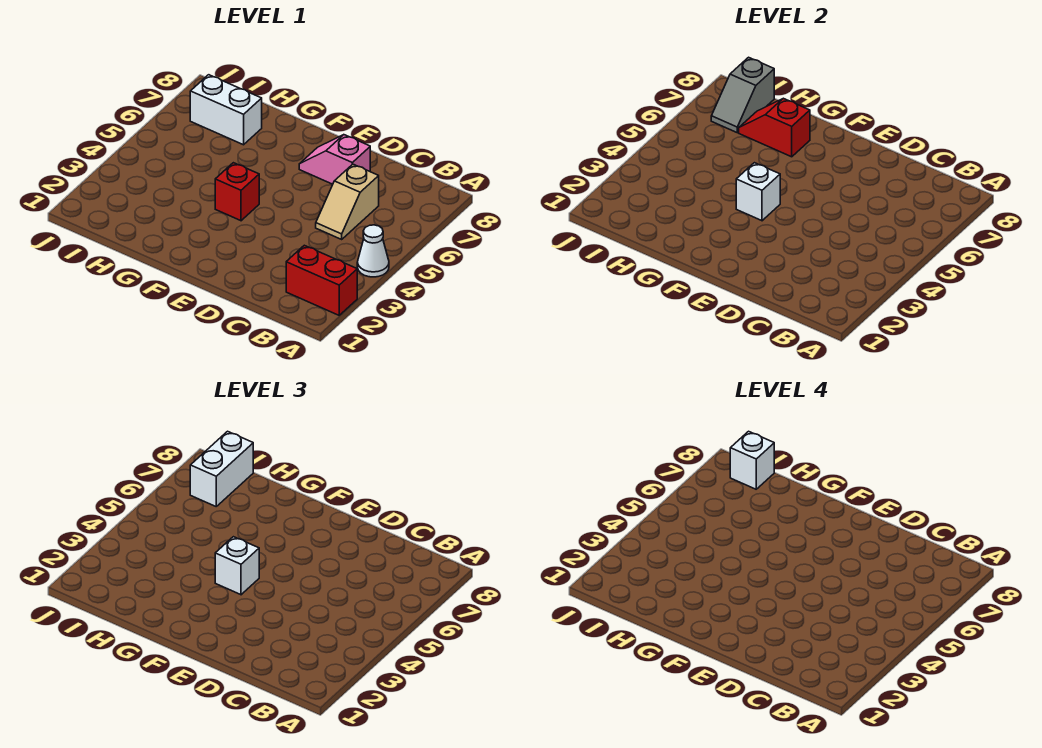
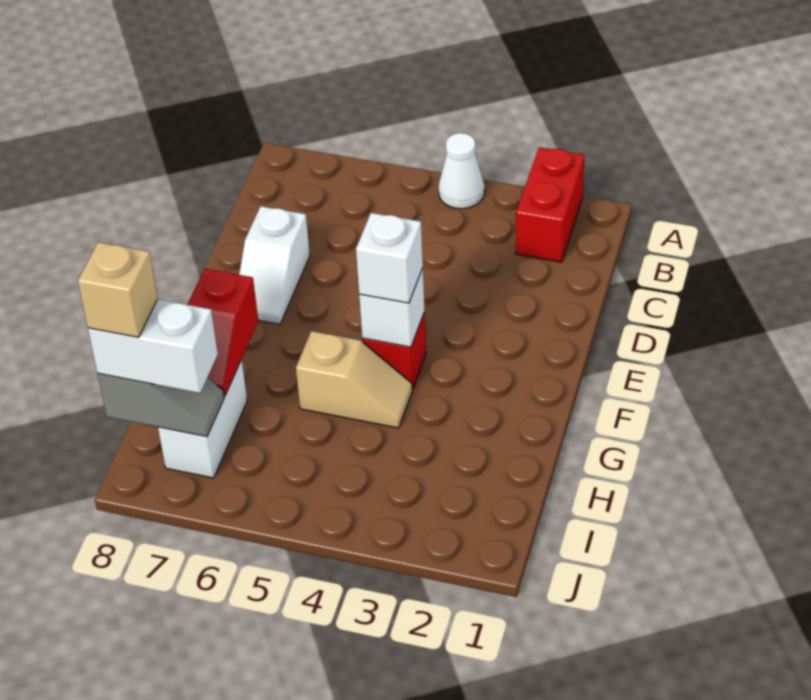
tan slope C5:C6 level 1 top 6 -> tan slope G4:G5 level 1 top 5
pink slope D7:E7 level 1 top D -> white slope D7:E7 level 1 top D
white brick I8 level 4 -> tan brick I8 level 4

